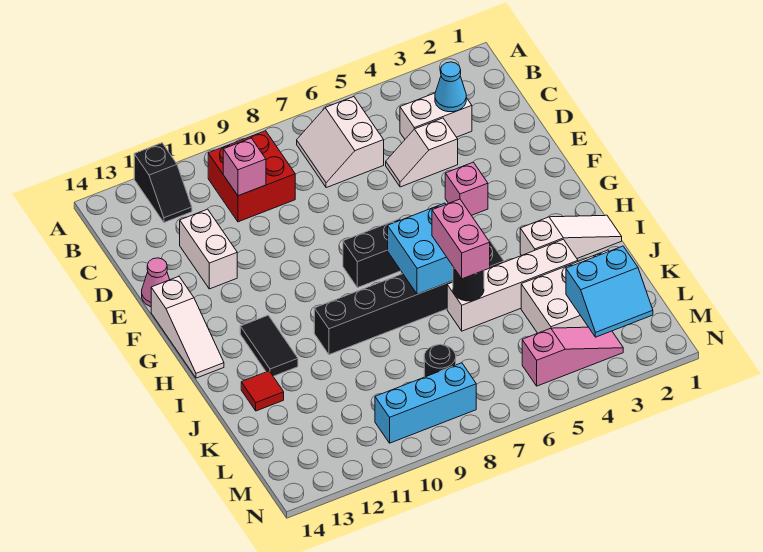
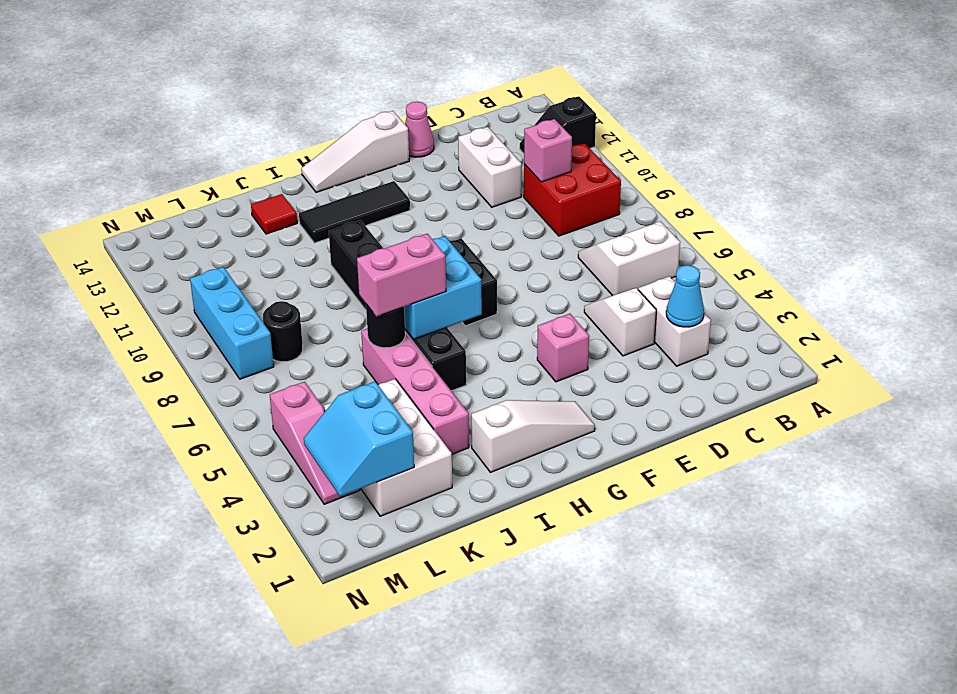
white brick D12:E12 level 1 -> white brick D11:D12 level 1
black tile H12:I12 level 1 -> black tile G12:I12 level 1
white slope I1:I3 level 1 top 3 -> white slope G2:I2 level 1 top I
white brick J3:J6 level 1 -> pink brick J3:J6 level 1

